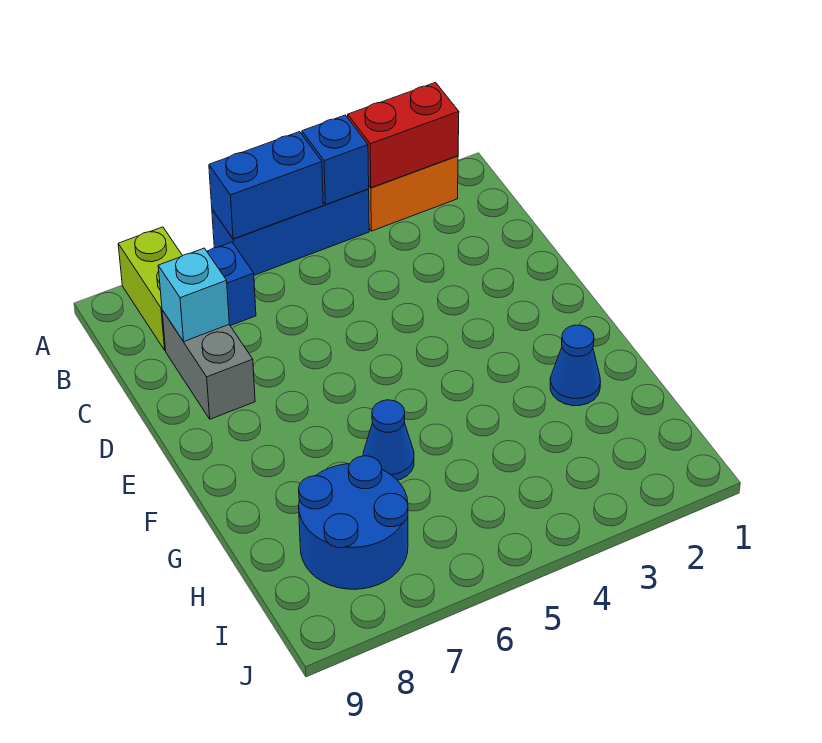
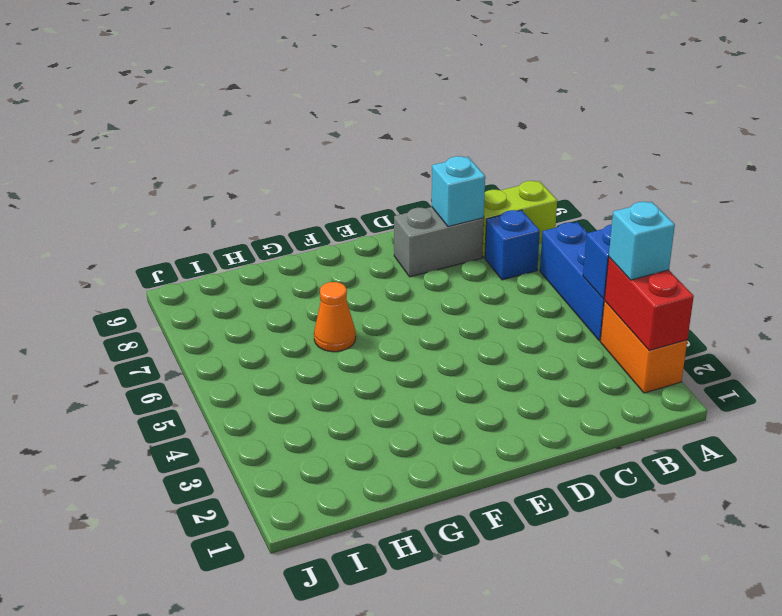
none -> cyan brick A3 level 3
blue brick A5:A6 level 2 -> none
blue cone G2 level 1 -> none
blue cone G6 level 1 -> orange cone G6 level 1
blue round brick H7:I8 level 1 -> none

